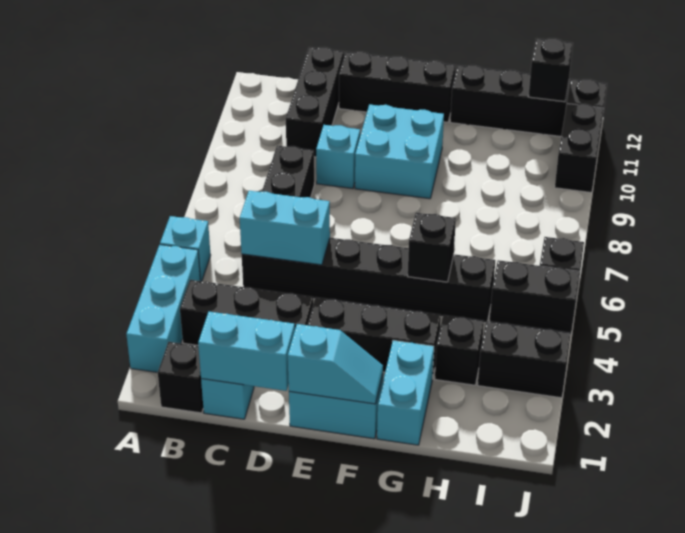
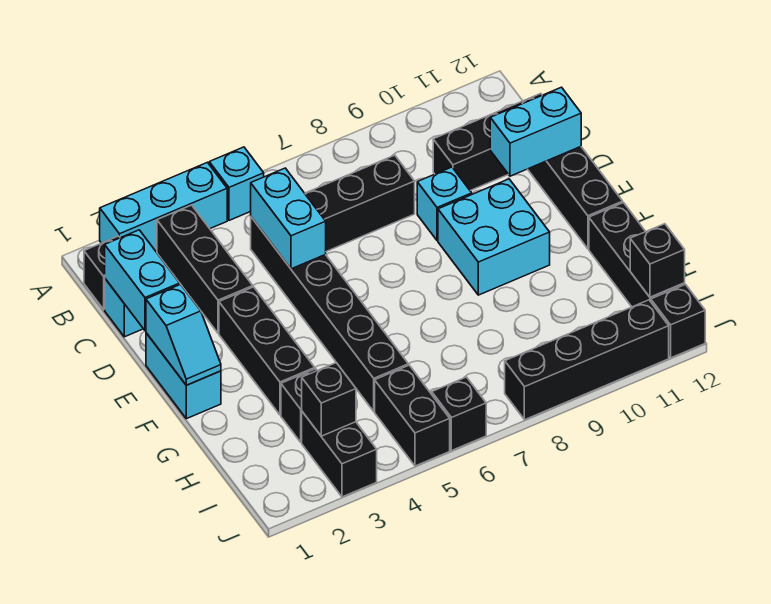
cyan brick G1:G2 level 1 -> cyan brick D11:D12 level 2
black brick G5 level 2 -> black brick I3 level 2
black brick J10:J11 level 1 -> black brick J8:J11 level 1

